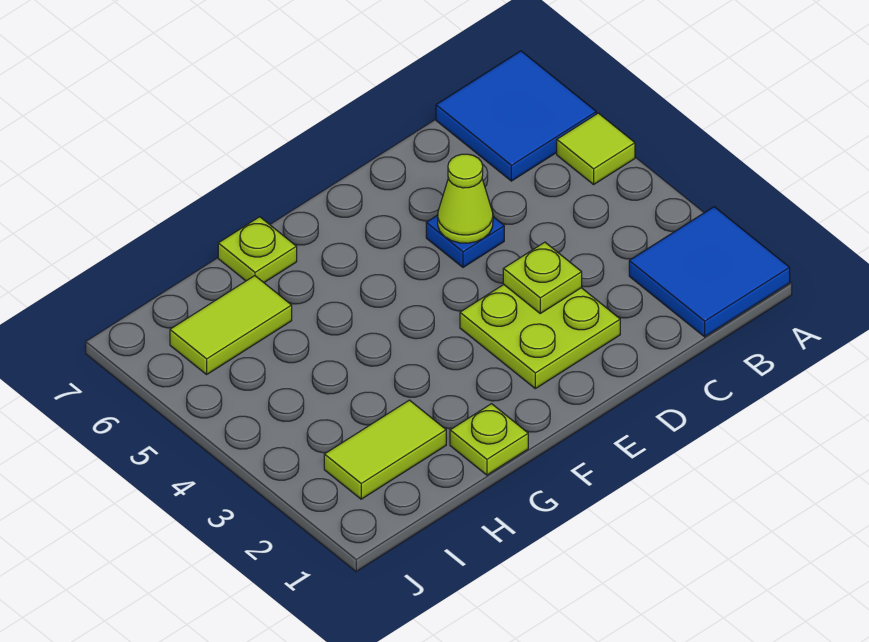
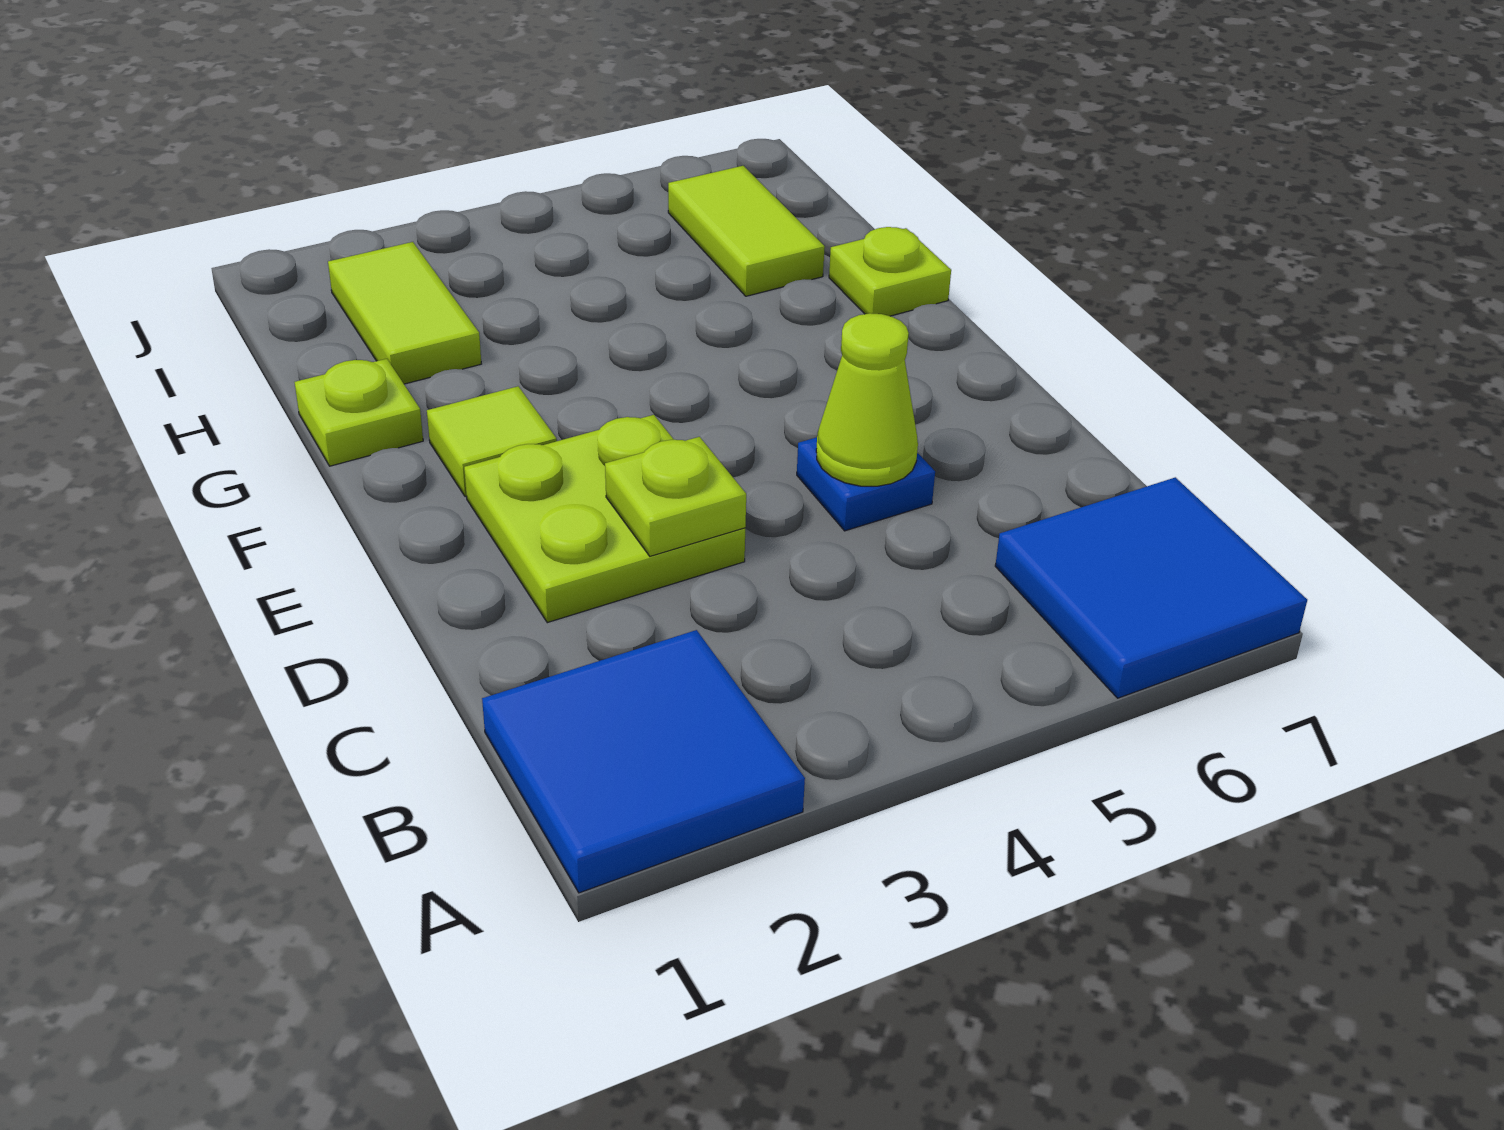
lime tile A5 level 1 -> lime tile F2 level 1

